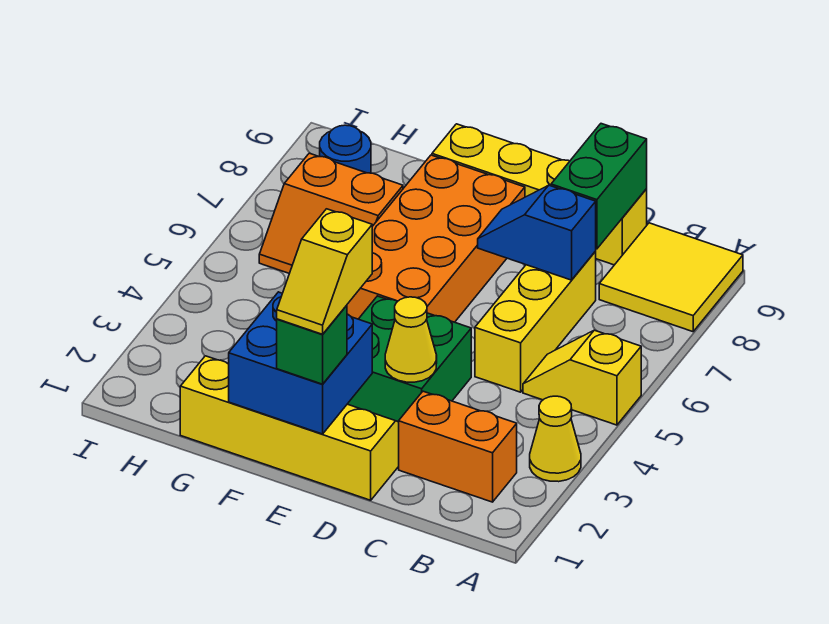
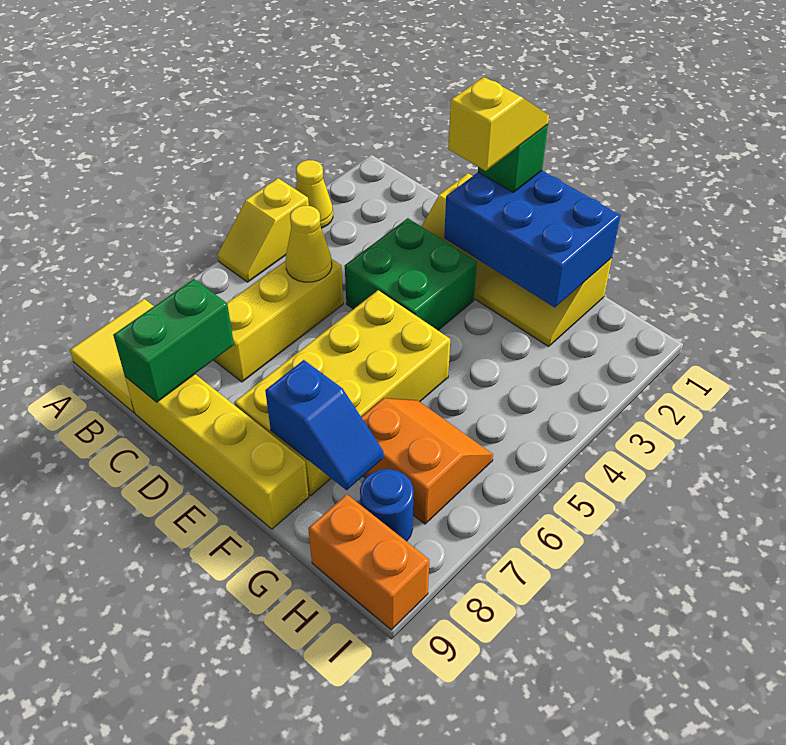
yellow slope A5:B5 level 1 top A -> yellow slope A4:A5 level 1 top 4
orange brick B2:C2 level 1 -> orange brick H9:I9 level 1
blue slope C7:D7 level 2 top C -> blue slope F8:G8 level 2 top F
yellow cone D3 level 2 -> yellow cone C5 level 2
blue brick E1:F2 level 2 -> blue brick E1:G2 level 2
orange brick E5:F8 level 1 -> yellow brick E5:F8 level 1

